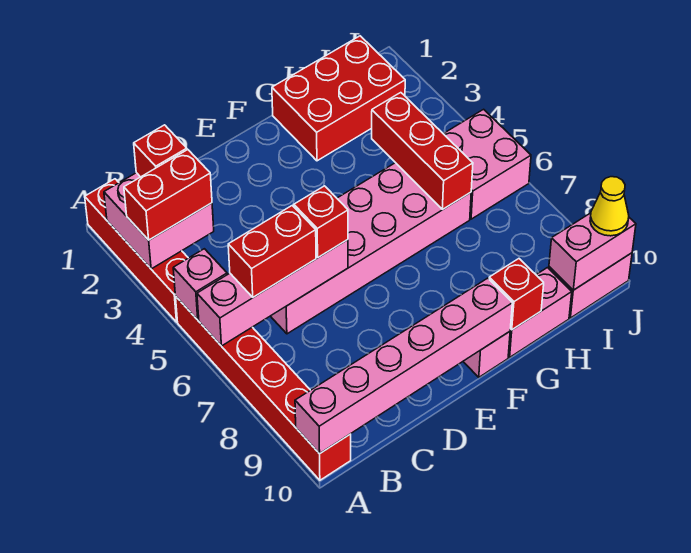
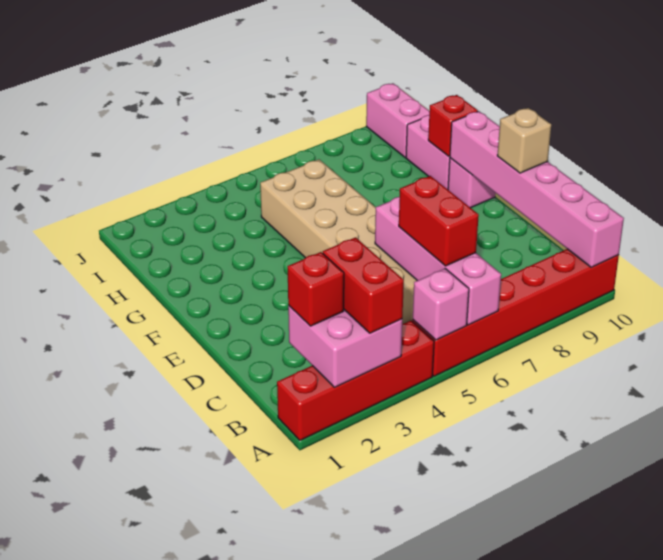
pink brick C5:H6 level 1 -> tan brick C5:H6 level 1
red brick D6 level 3 -> none
none -> tan brick D10 level 3
red brick G1:I2 level 1 -> none
red brick H4:H6 level 2 -> none
pink brick I5:J6 level 1 -> none
pink brick I10:J10 level 2 -> none
yellow cone J10 level 3 -> none

